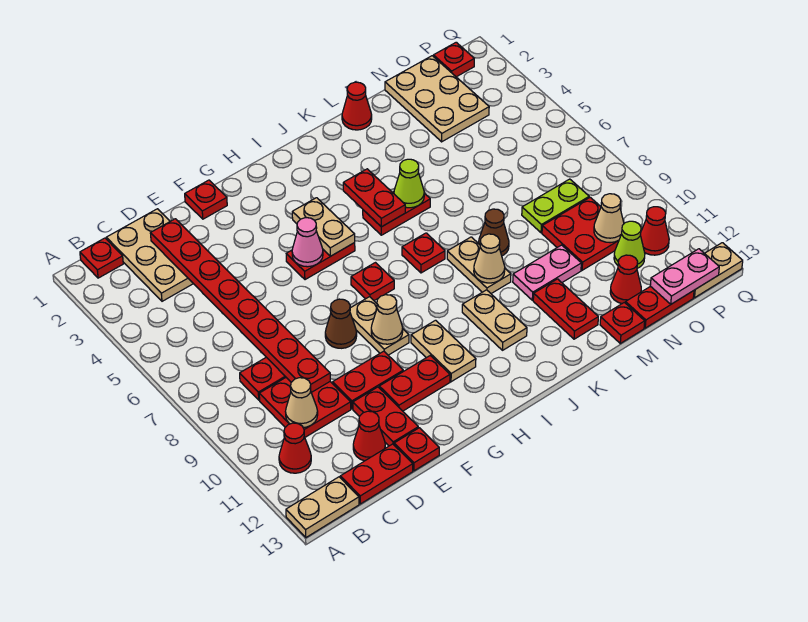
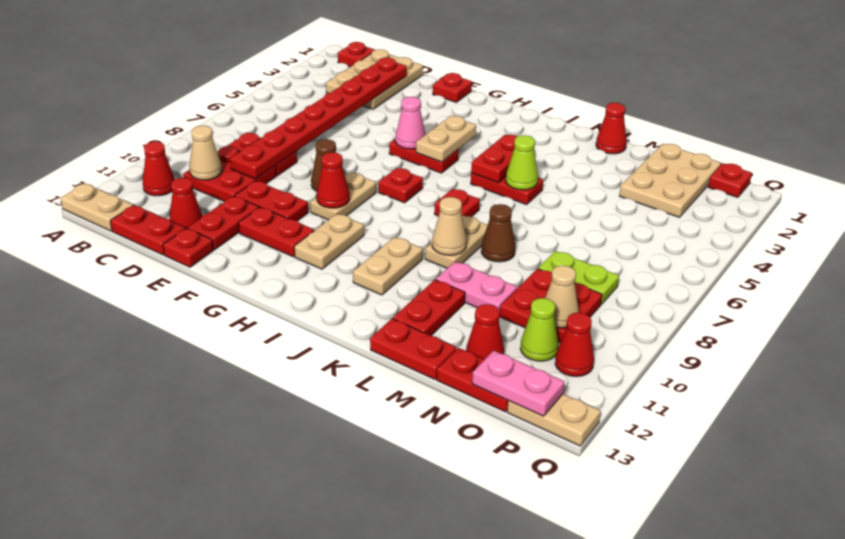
tan cone G9 level 2 -> red cone G9 level 2
red plate M13 level 1 -> red plate L13:M13 level 1

